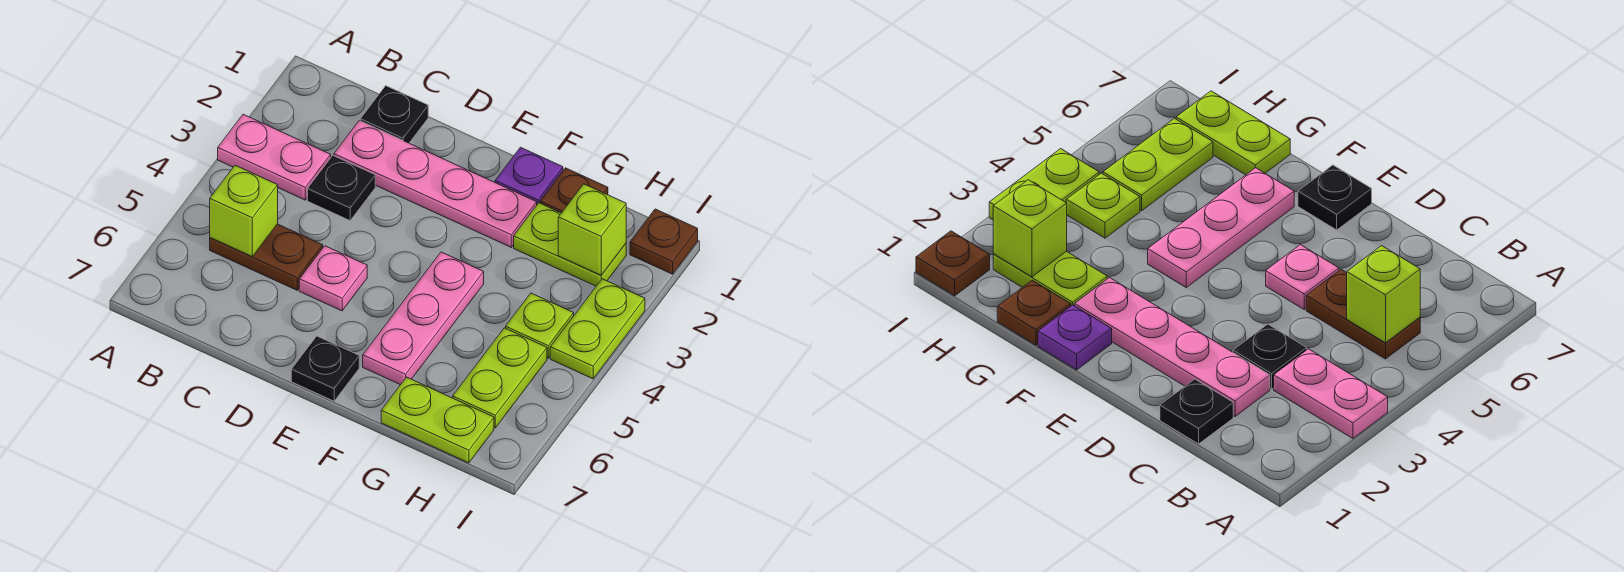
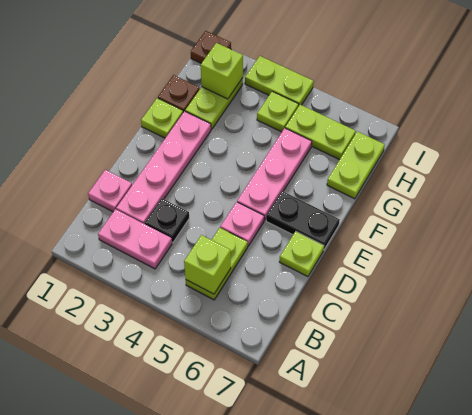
pink plate A3:B3 level 1 -> pink plate B2:B3 level 1
brown plate B5:C5 level 1 -> lime plate B5:C5 level 1
black plate C1 level 1 -> pink plate C1 level 1
none -> lime plate D7 level 1
black plate E7 level 1 -> black plate E6:E7 level 1
purple plate F1 level 1 -> lime plate F1 level 1
pink plate F4:F6 level 1 -> pink plate E5:G5 level 1

